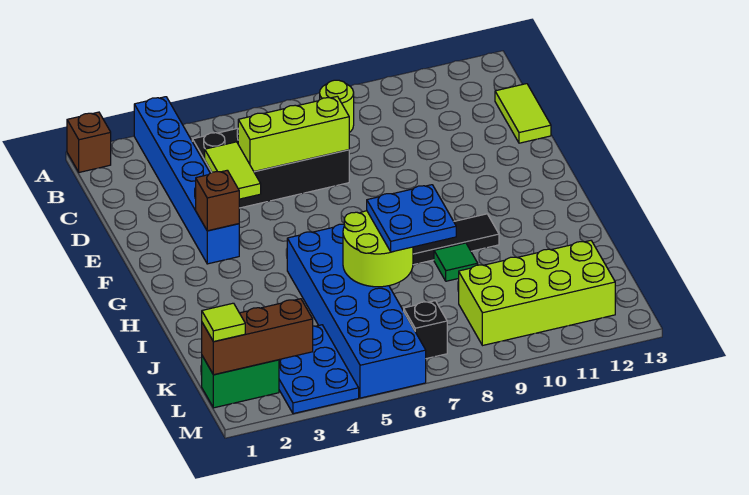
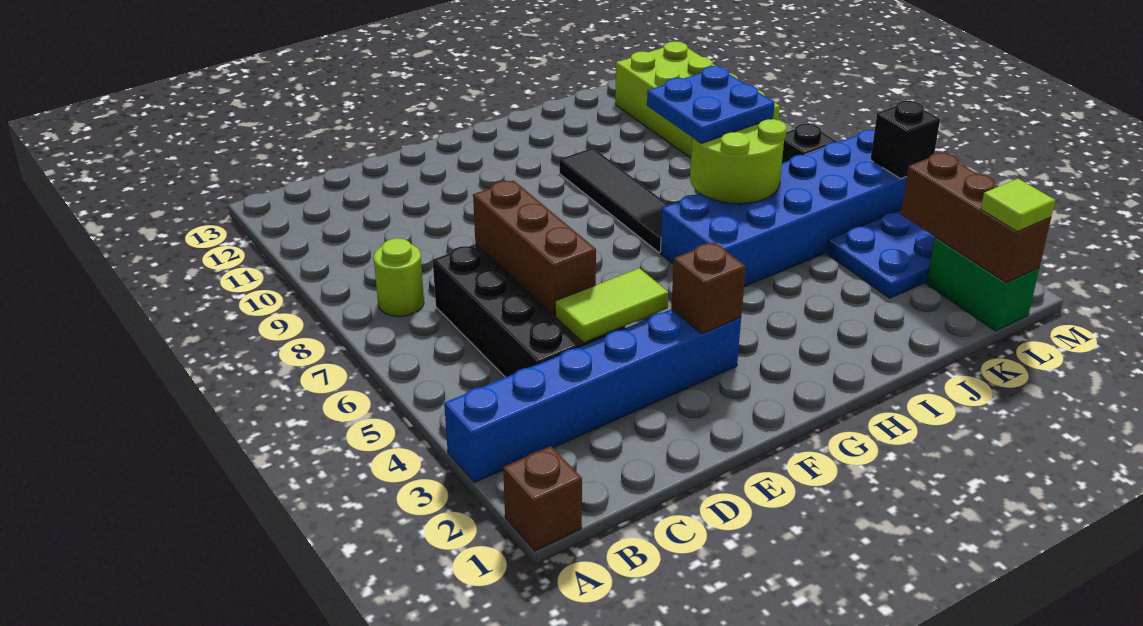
lime tile C13:D13 level 1 -> none
lime brick D5:D7 level 2 -> brown brick D5:D7 level 2
green tile I9 level 1 -> none
none -> black brick M5 level 2

